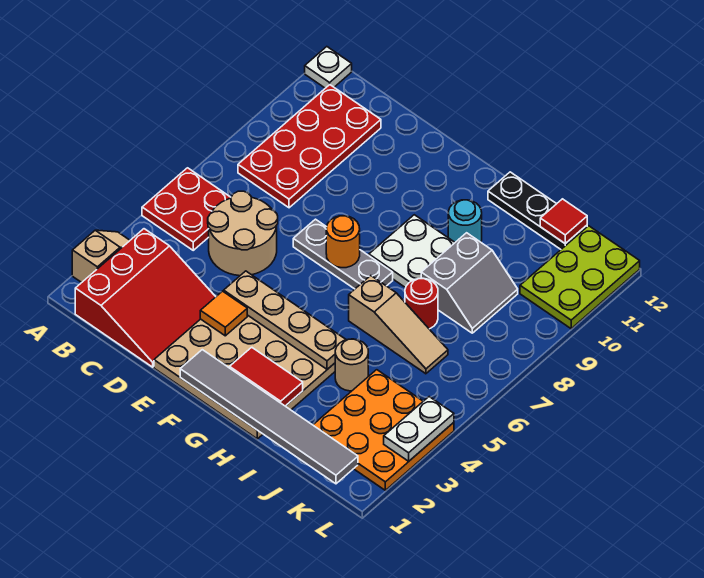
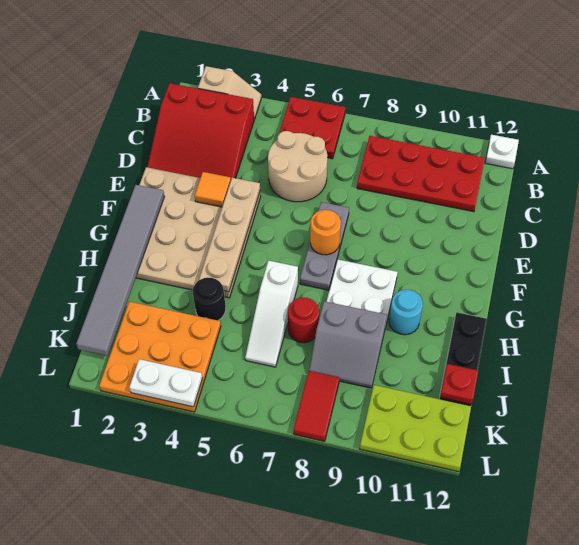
red tile G2:H2 level 2 -> red tile K8:L8 level 1
tan slope H6:J6 level 1 top H -> white slope H6:J6 level 1 top H
tan round brick I4 level 1 -> black round brick I4 level 1
red tile J12 level 2 -> red plate J12 level 2

